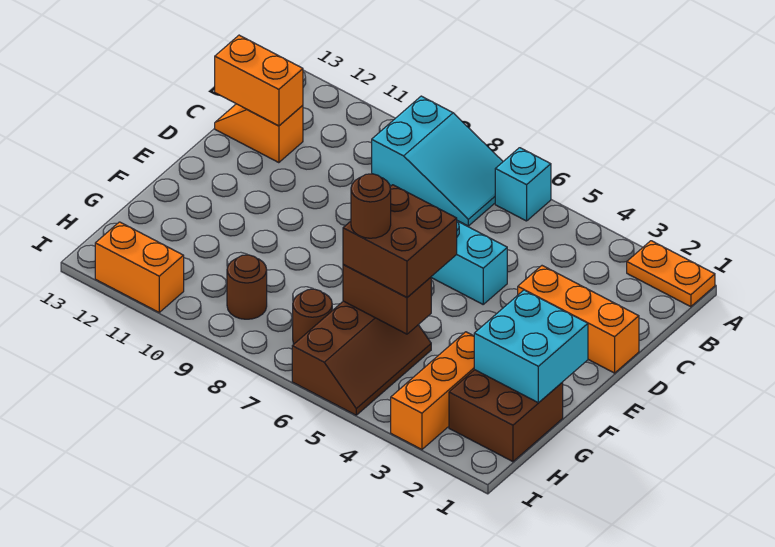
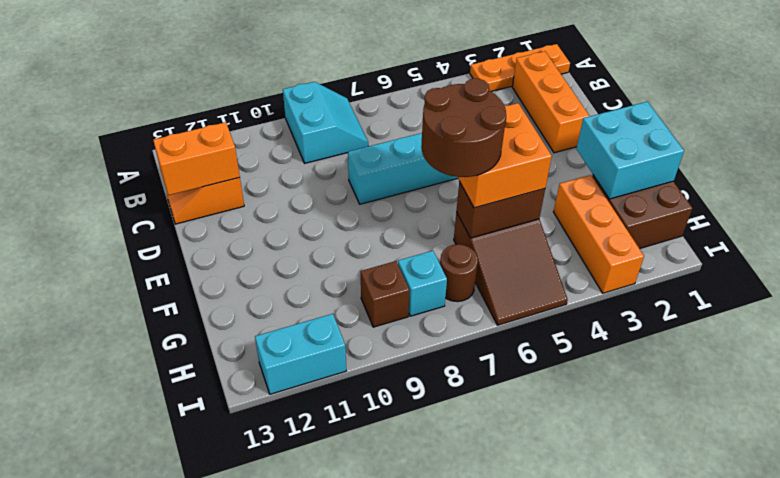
orange plate A1:A2 level 1 -> orange plate A1:A3 level 1
cyan brick A6 level 1 -> cyan brick H8 level 1
cyan slope A7:B9 level 1 top 9 -> cyan slope A8:B9 level 1 top 9
orange brick D1:D3 level 1 -> orange brick B2:D2 level 1
brown brick F5:G6 level 3 -> orange brick F5:G6 level 3
brown slope G5:I6 level 1 top 6 -> brown slope G5:I6 level 1 top G
brown round brick G6 level 4 -> brown round brick F6:G7 level 4
brown round brick H9 level 1 -> brown brick H9 level 1
orange brick I11:I12 level 1 -> cyan brick I11:I12 level 1

